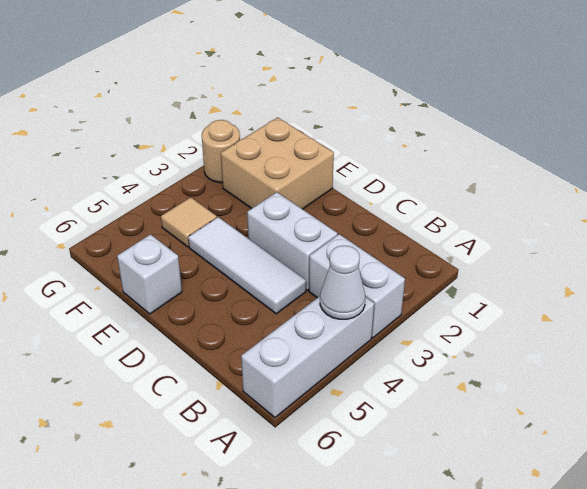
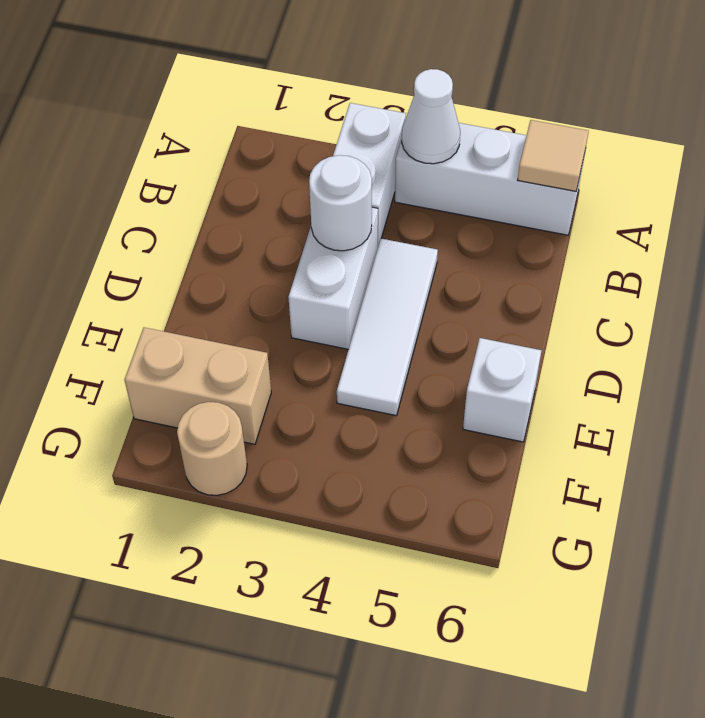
none -> white round brick C3 level 2
tan brick E1:F2 level 1 -> tan brick F1:F2 level 1
tan tile F4 level 1 -> tan tile A6 level 2

